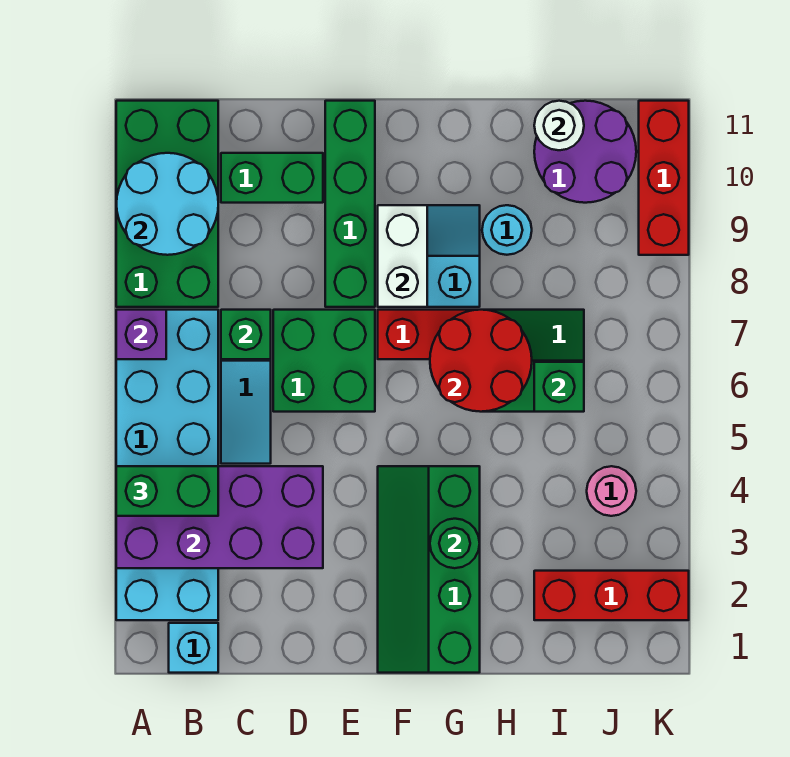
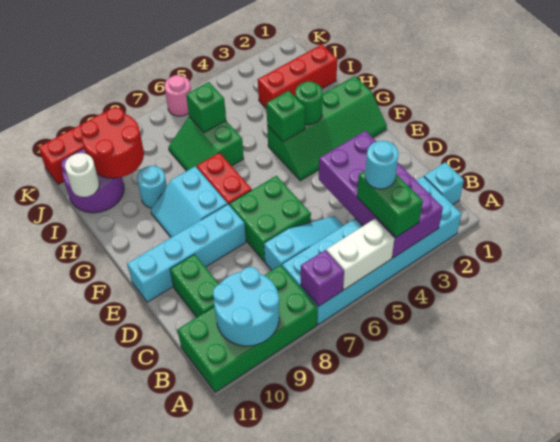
none -> cyan round brick B4 level 4
green brick C7 level 2 -> green brick G4 level 2
green brick E8:E11 level 1 -> cyan brick E8:E11 level 1
white brick F8:F9 level 2 -> white brick A5:A6 level 2
red round brick G6:H7 level 2 -> red round brick I9:J10 level 2
red brick I2:K2 level 1 -> red brick I1:I3 level 1
pink round brick J4 level 1 -> pink round brick K6 level 1

